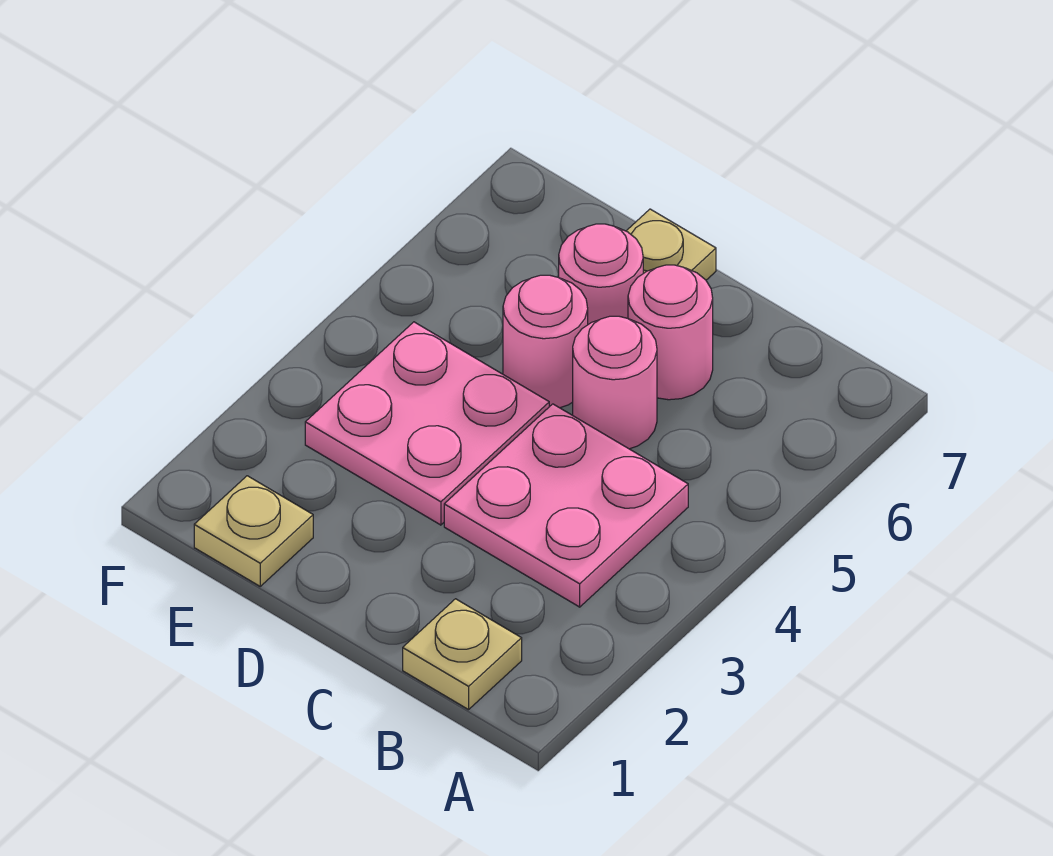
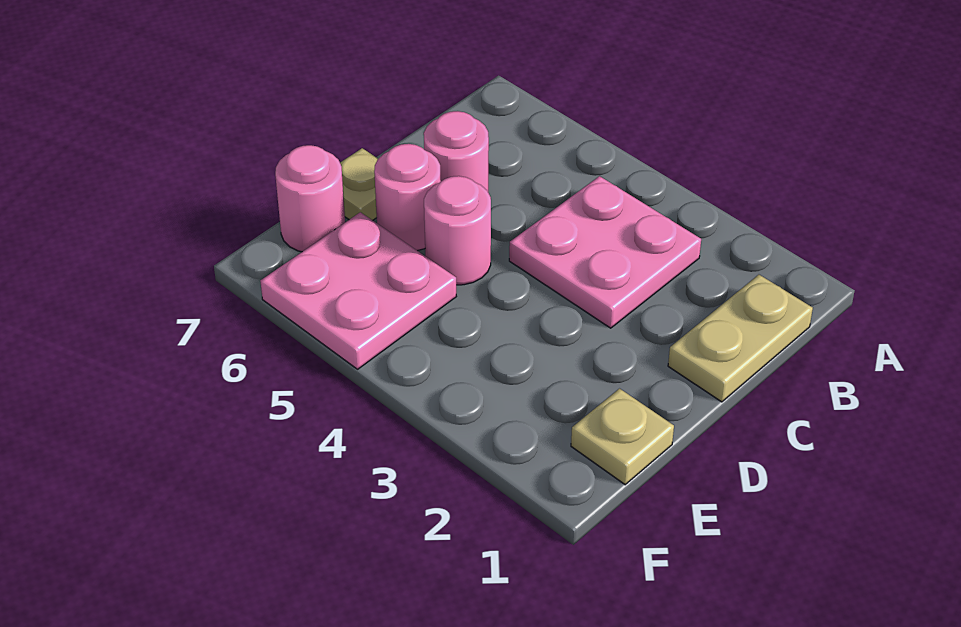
tan plate B1 level 1 -> tan plate B1:C1 level 1
pink round brick C5 level 1 -> pink round brick E7 level 1
pink plate D3:E4 level 1 -> pink plate E5:F6 level 1

